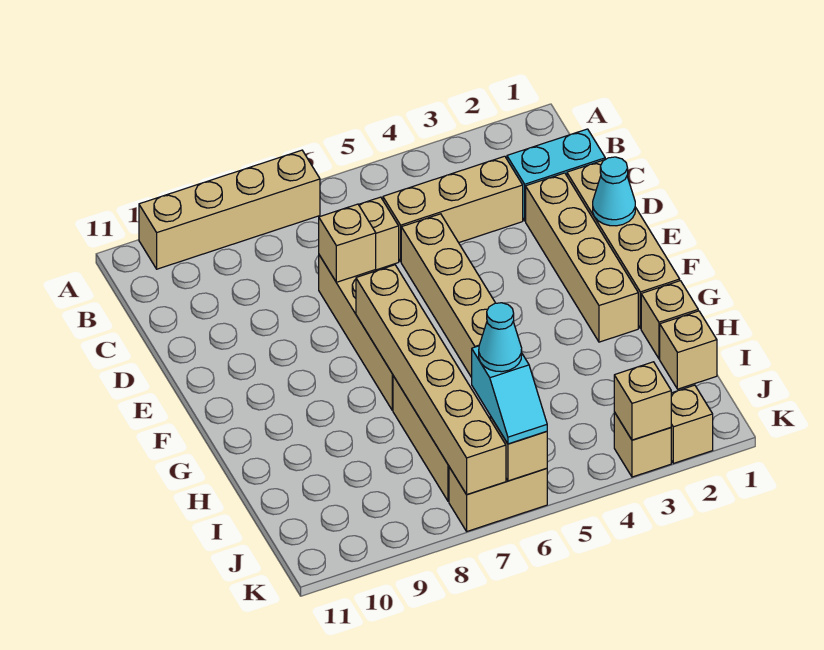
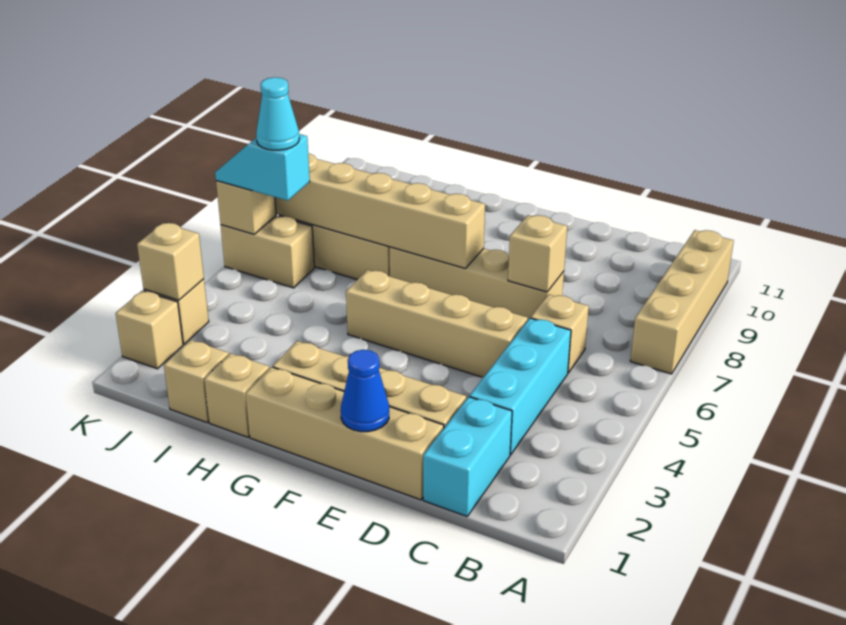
tan brick C3:C5 level 1 -> cyan brick C3:C5 level 1
cyan cone E1 level 2 -> blue cone E1 level 2
tan brick K6:K7 level 1 -> tan brick J6:K6 level 1

